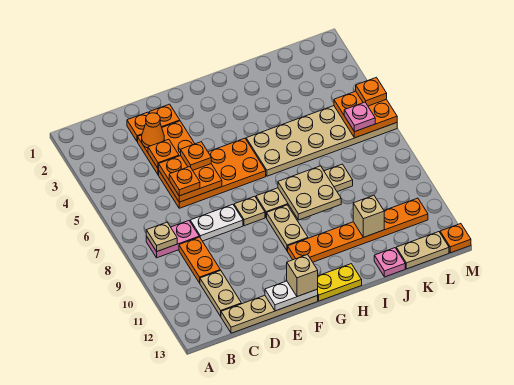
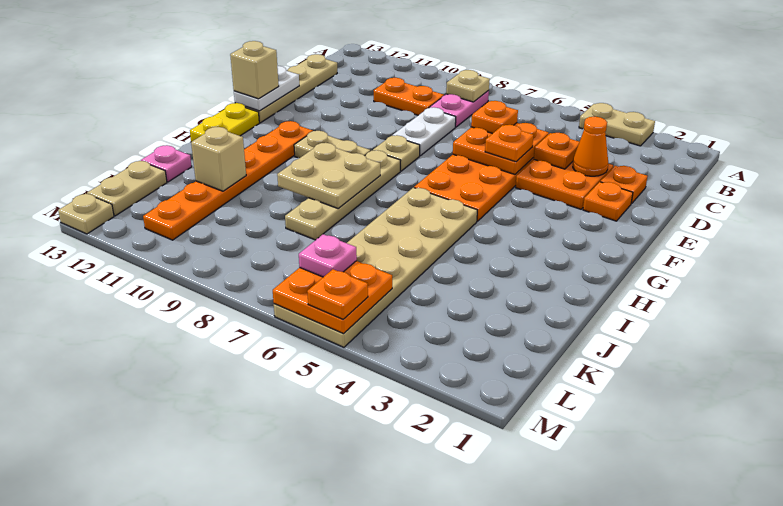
tan plate C11:C12 level 1 -> tan plate A3:A4 level 1
orange plate M13 level 1 -> tan plate M13 level 1

